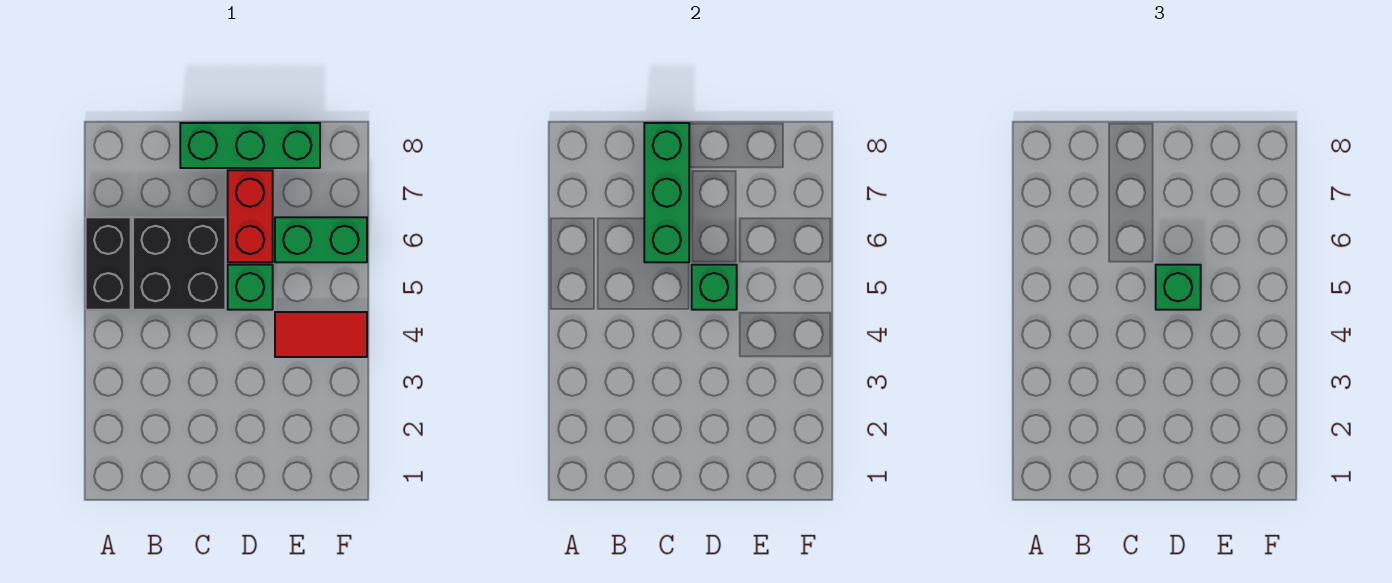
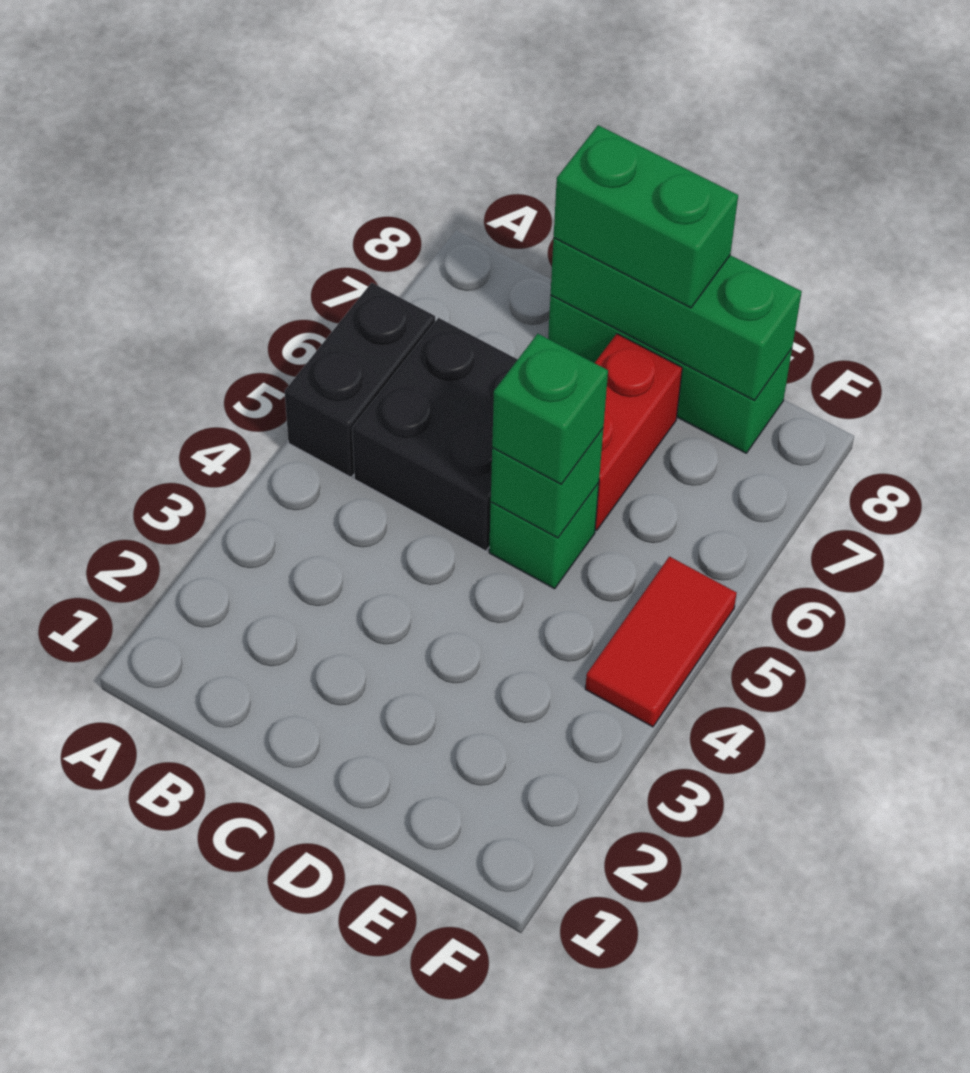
green brick C6:C8 level 2 -> green brick C8:E8 level 2
red tile E4:F4 level 1 -> red tile F4:F5 level 1
green brick E6:F6 level 1 -> green brick C8:D8 level 3

